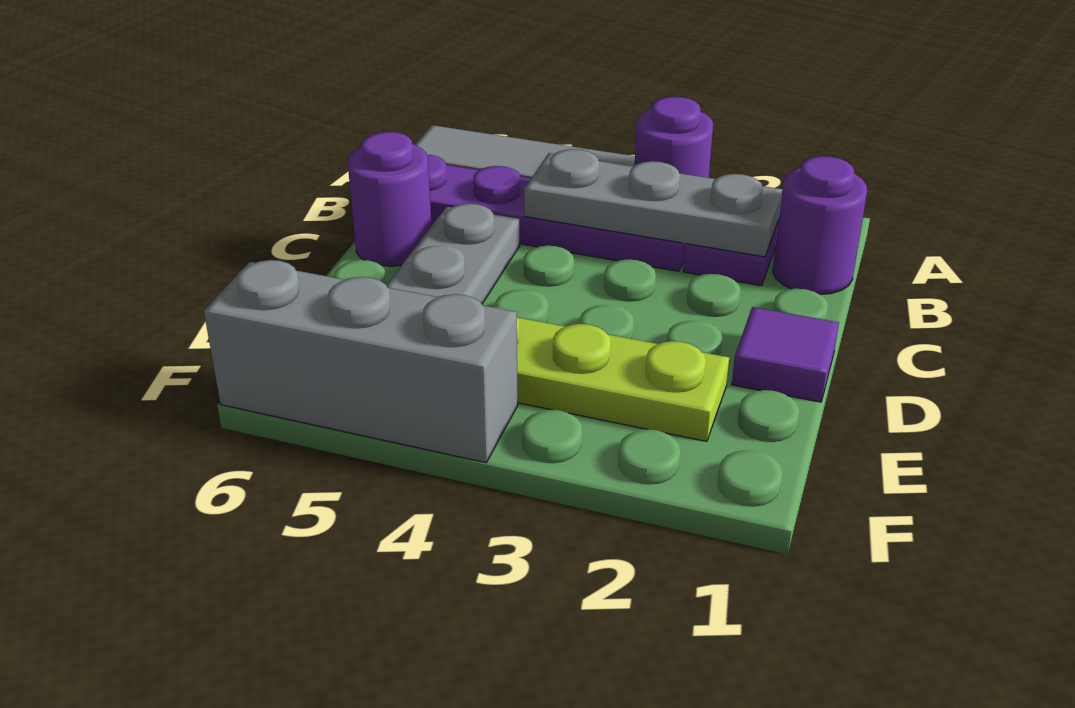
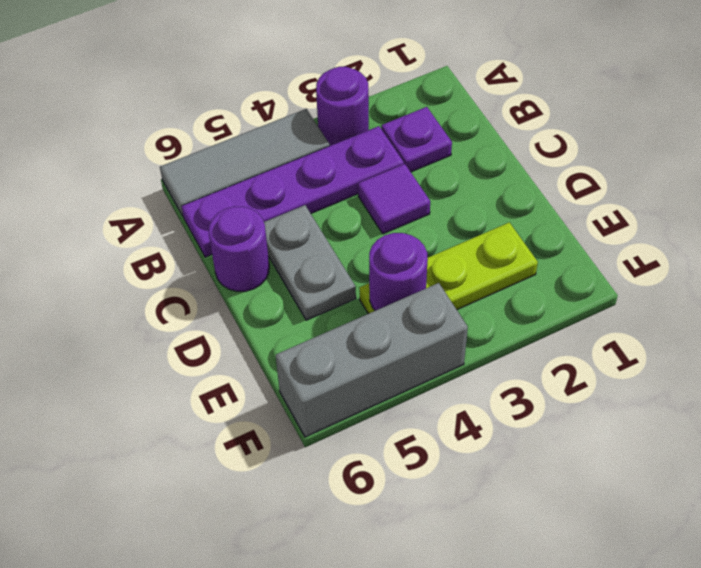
purple round brick B1 level 1 -> purple round brick E4 level 2
grey plate B2:B4 level 2 -> none
purple tile D1 level 1 -> purple tile C3 level 1

